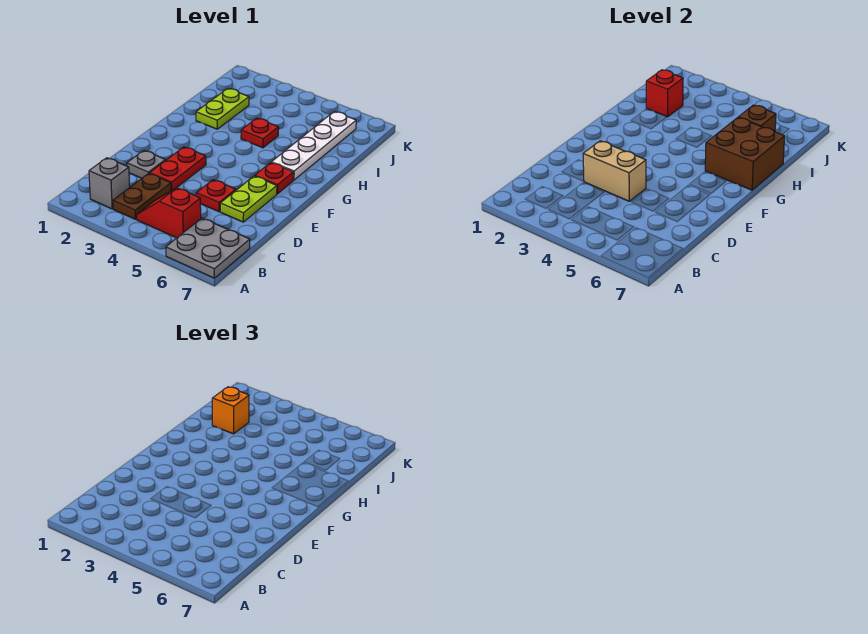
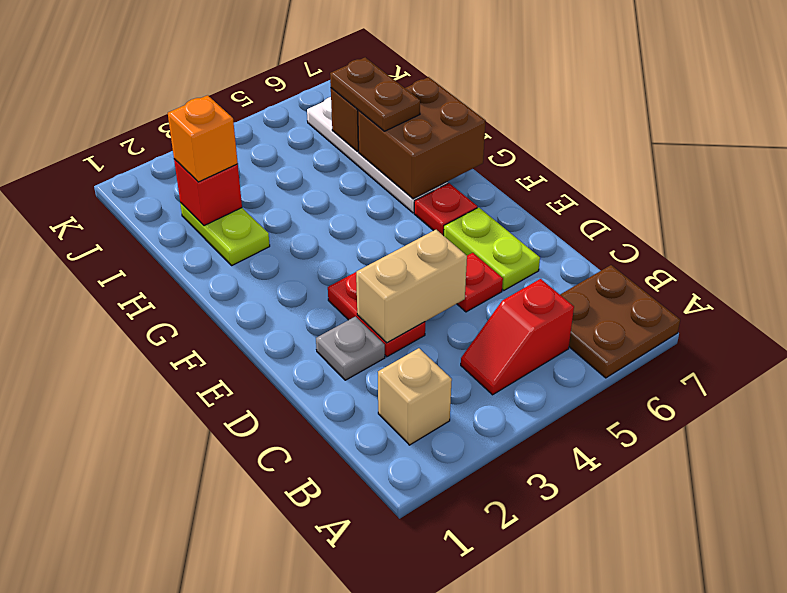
grey plate A6:B7 level 1 -> brown plate A6:B7 level 1
grey brick B2 level 1 -> tan brick B2 level 1
brown plate B3:C3 level 1 -> brown plate H6:I6 level 3
red plate H4 level 1 -> none

